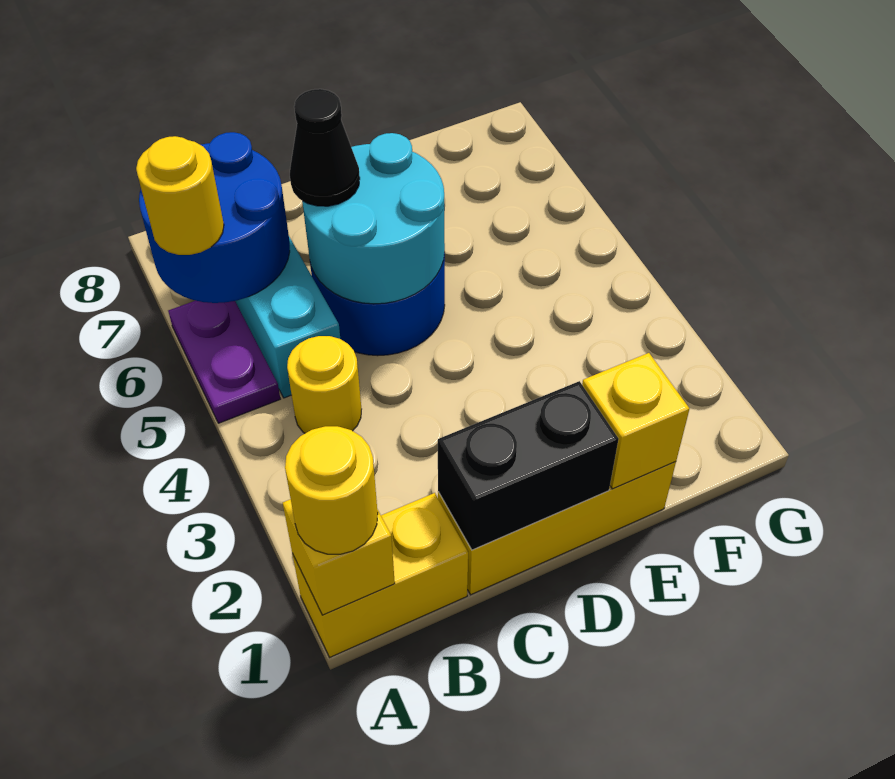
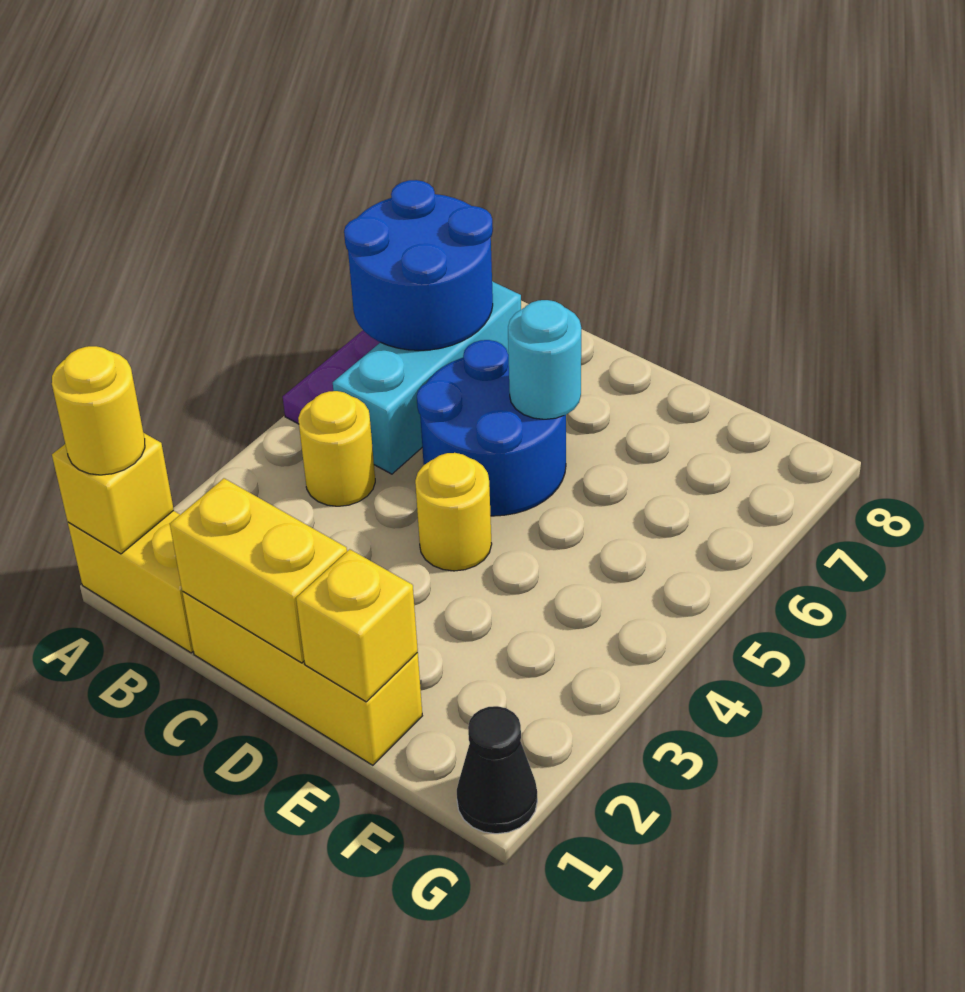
yellow round brick A6 level 3 -> yellow round brick D4 level 1
black brick C1:D1 level 2 -> yellow brick C1:D1 level 2
cyan round brick C5:D6 level 2 -> cyan round brick D6 level 2
black cone C6 level 3 -> black cone G1 level 1

